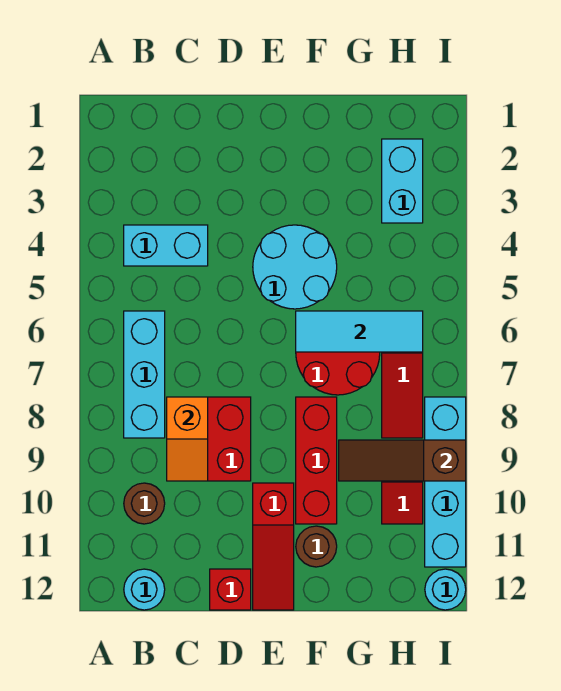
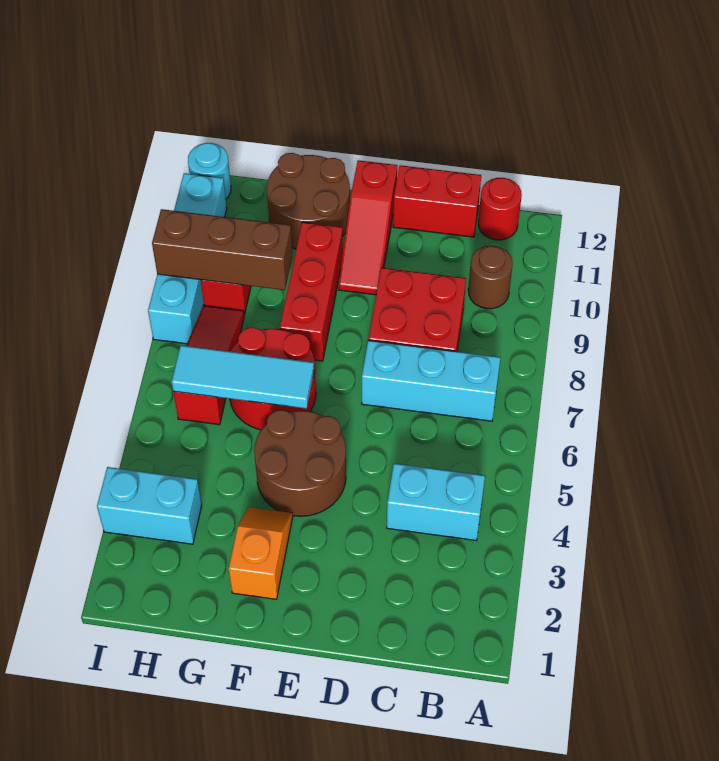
cyan brick B6:B8 level 1 -> cyan brick B7:D7 level 1
cyan round brick B12 level 1 -> red round brick B12 level 1
orange slope C8:C9 level 2 top 8 -> orange slope F2:F3 level 1 top 2
red brick D12 level 1 -> red brick C12:D12 level 1
cyan round brick E4:F5 level 1 -> brown round brick E4:F5 level 1
red slope E10:E12 level 1 top 10 -> red slope E10:E12 level 1 top 12
brown round brick F11 level 1 -> brown round brick F11:G12 level 1
brown slope G9:I9 level 2 top I -> brown brick G9:I9 level 2
cyan brick H2:H3 level 1 -> cyan brick H3:I3 level 1

